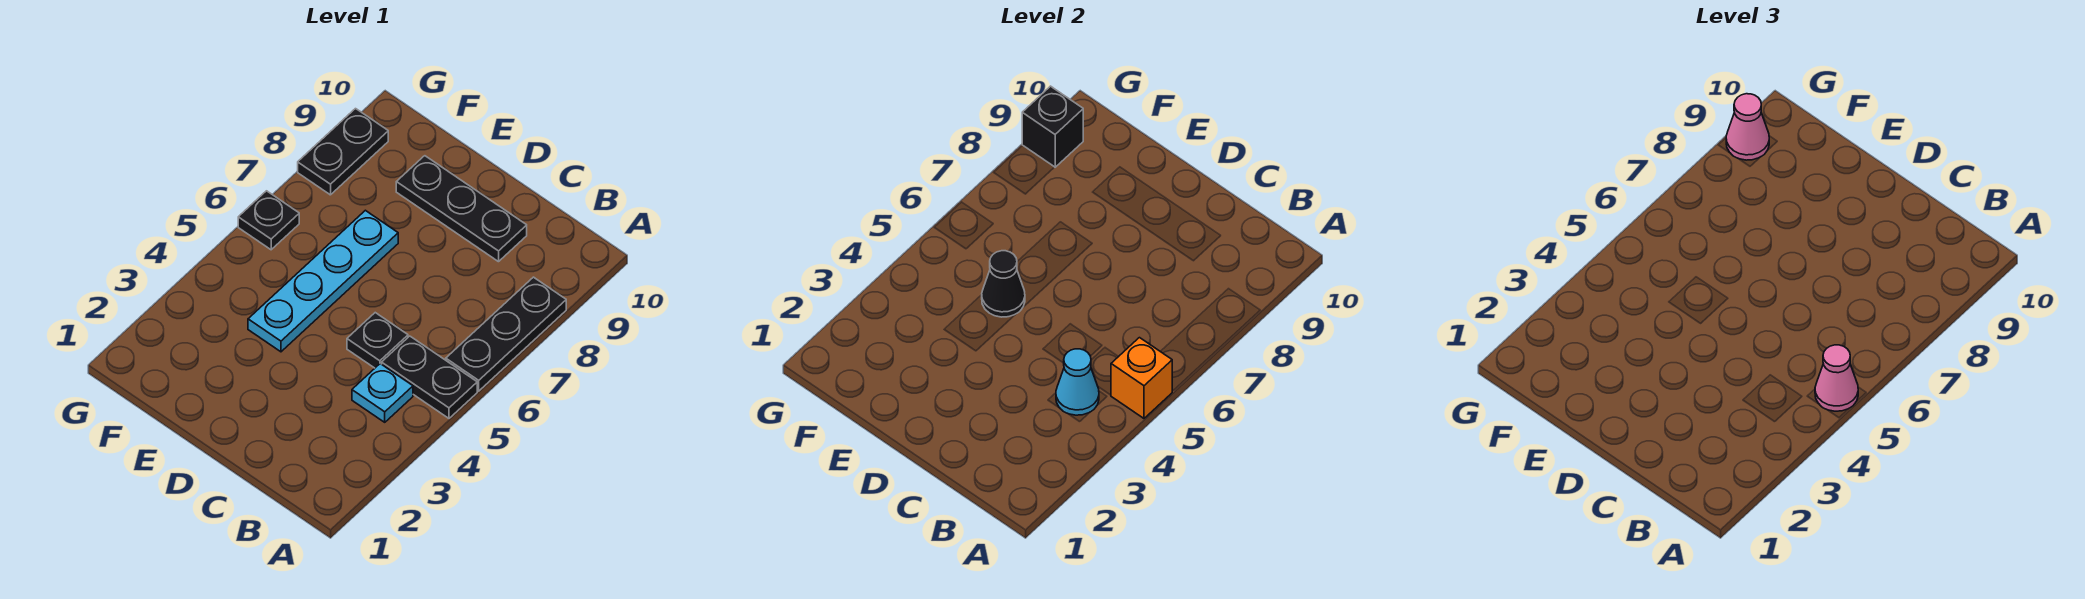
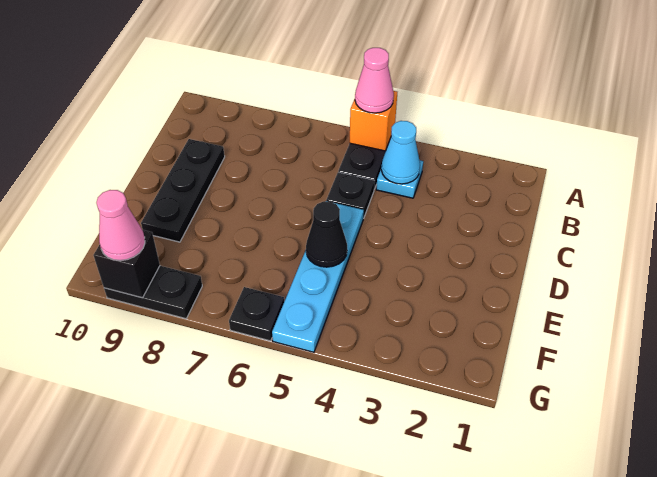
black plate A6:A8 level 1 -> none
cyan plate E4:E7 level 1 -> cyan plate D5:G5 level 1

